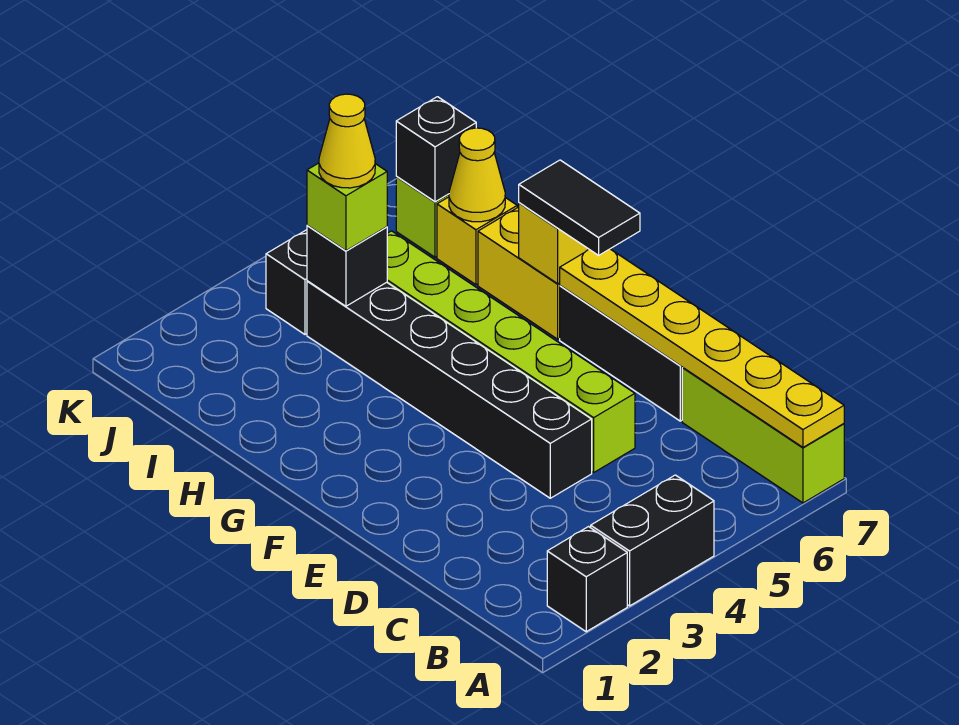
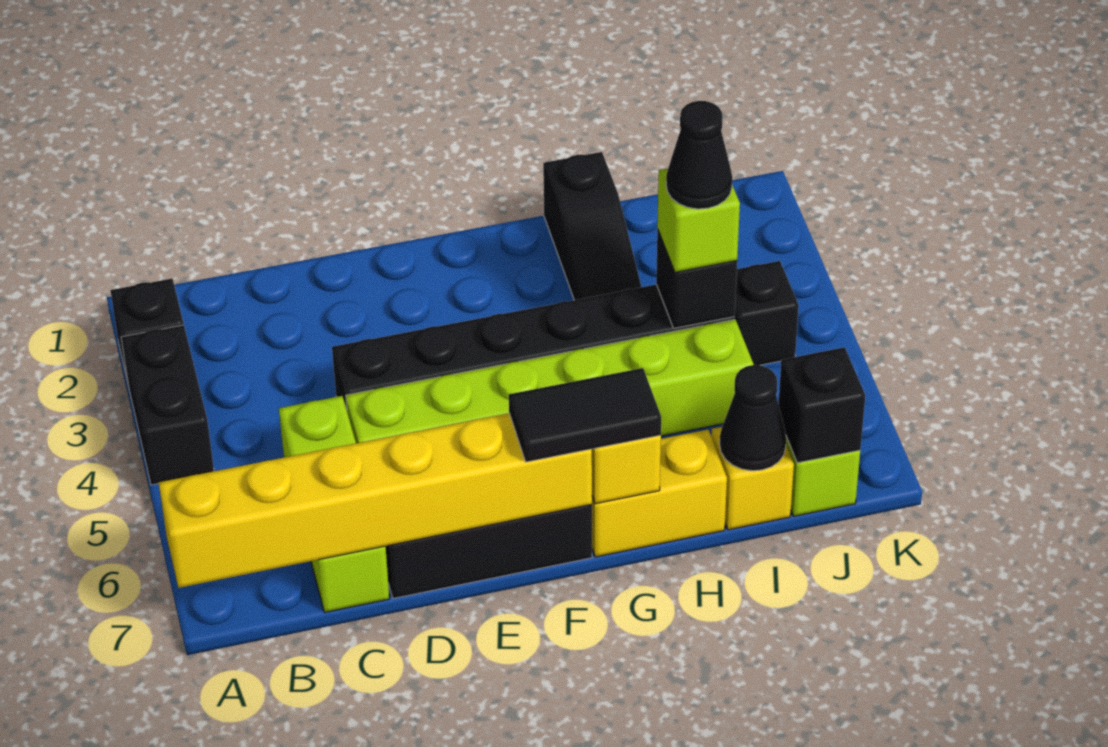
lime brick A7:C7 level 1 -> lime brick C5:C7 level 1
yellow plate A7:F7 level 2 -> yellow brick A7:F7 level 2
none -> black slope H1:H3 level 1 top 1
yellow cone I4 level 4 -> black cone I4 level 4
yellow cone I7 level 2 -> black cone I7 level 2

